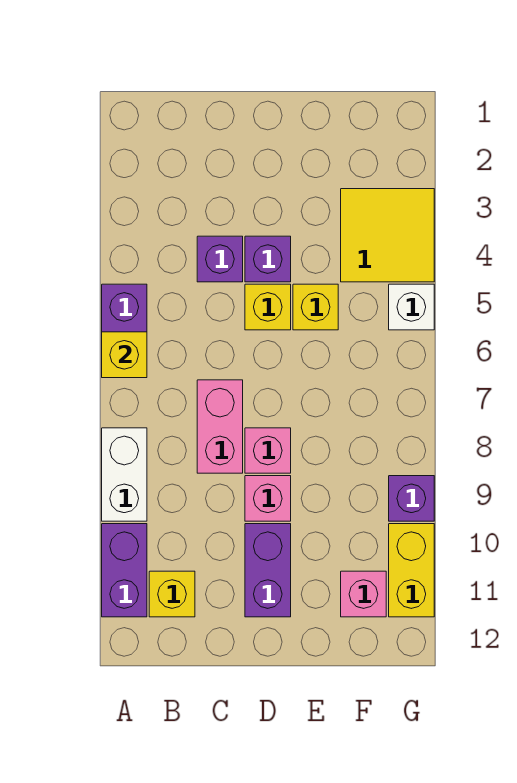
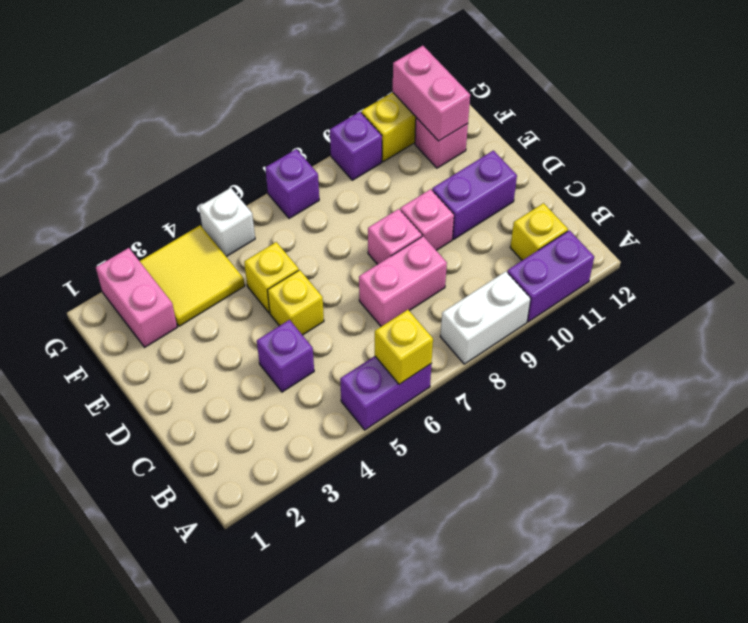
purple brick D4 level 1 -> purple brick G7 level 1
none -> pink brick F2:G2 level 1
none -> pink brick F11:G11 level 2

